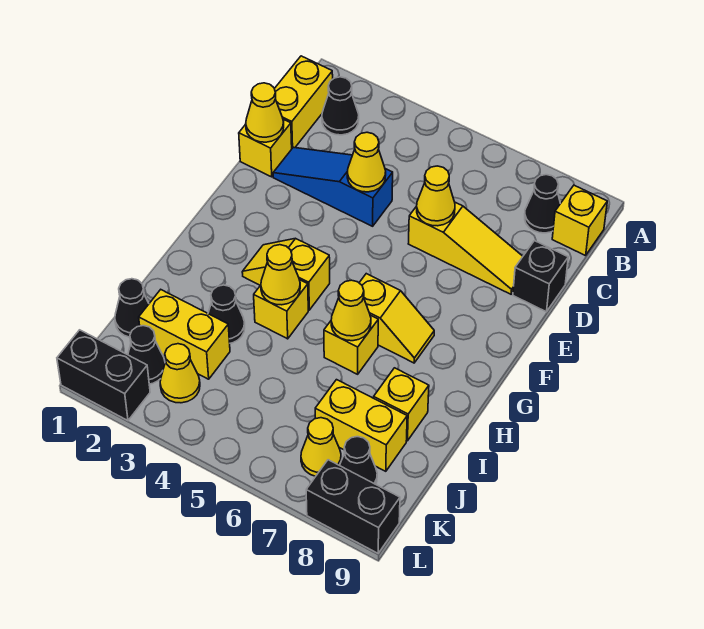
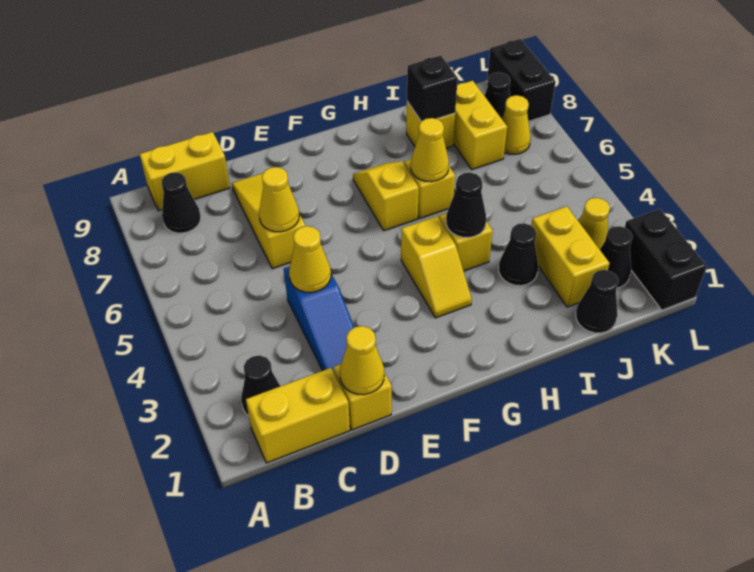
yellow brick B9 level 1 -> yellow brick B9:C9 level 1
black brick D9 level 1 -> black brick I8 level 2
yellow cone H4 level 2 -> black cone H4 level 2

